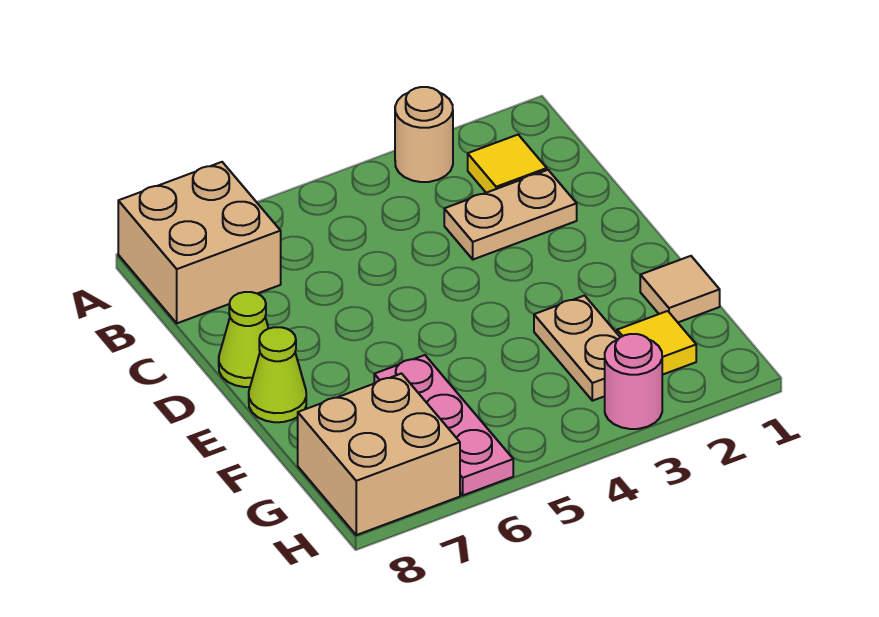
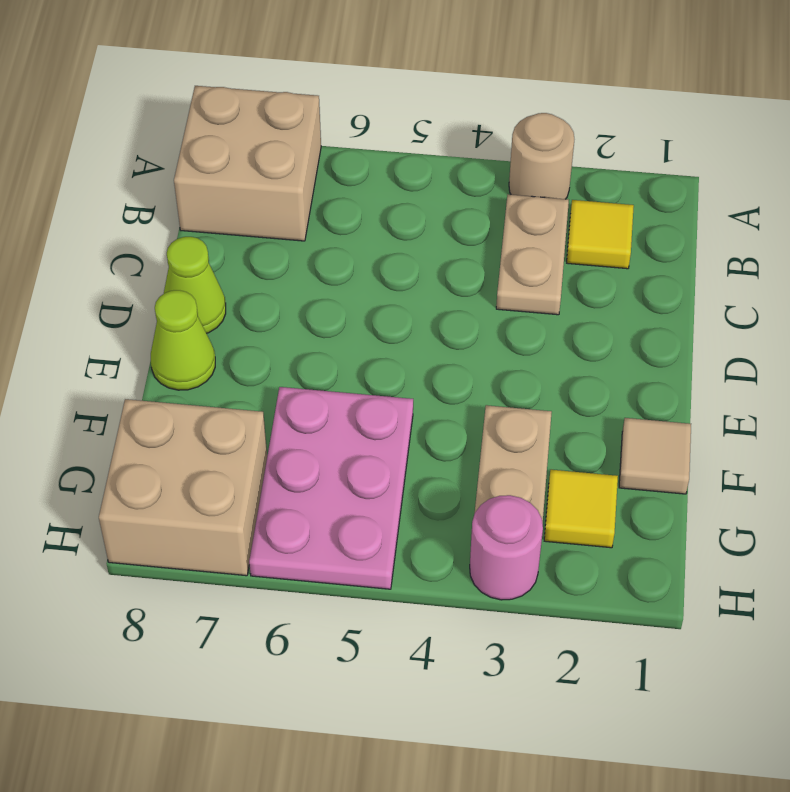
tan plate C2:C3 level 1 -> tan plate B3:C3 level 1
pink plate F6:H6 level 1 -> pink plate F5:H6 level 1

